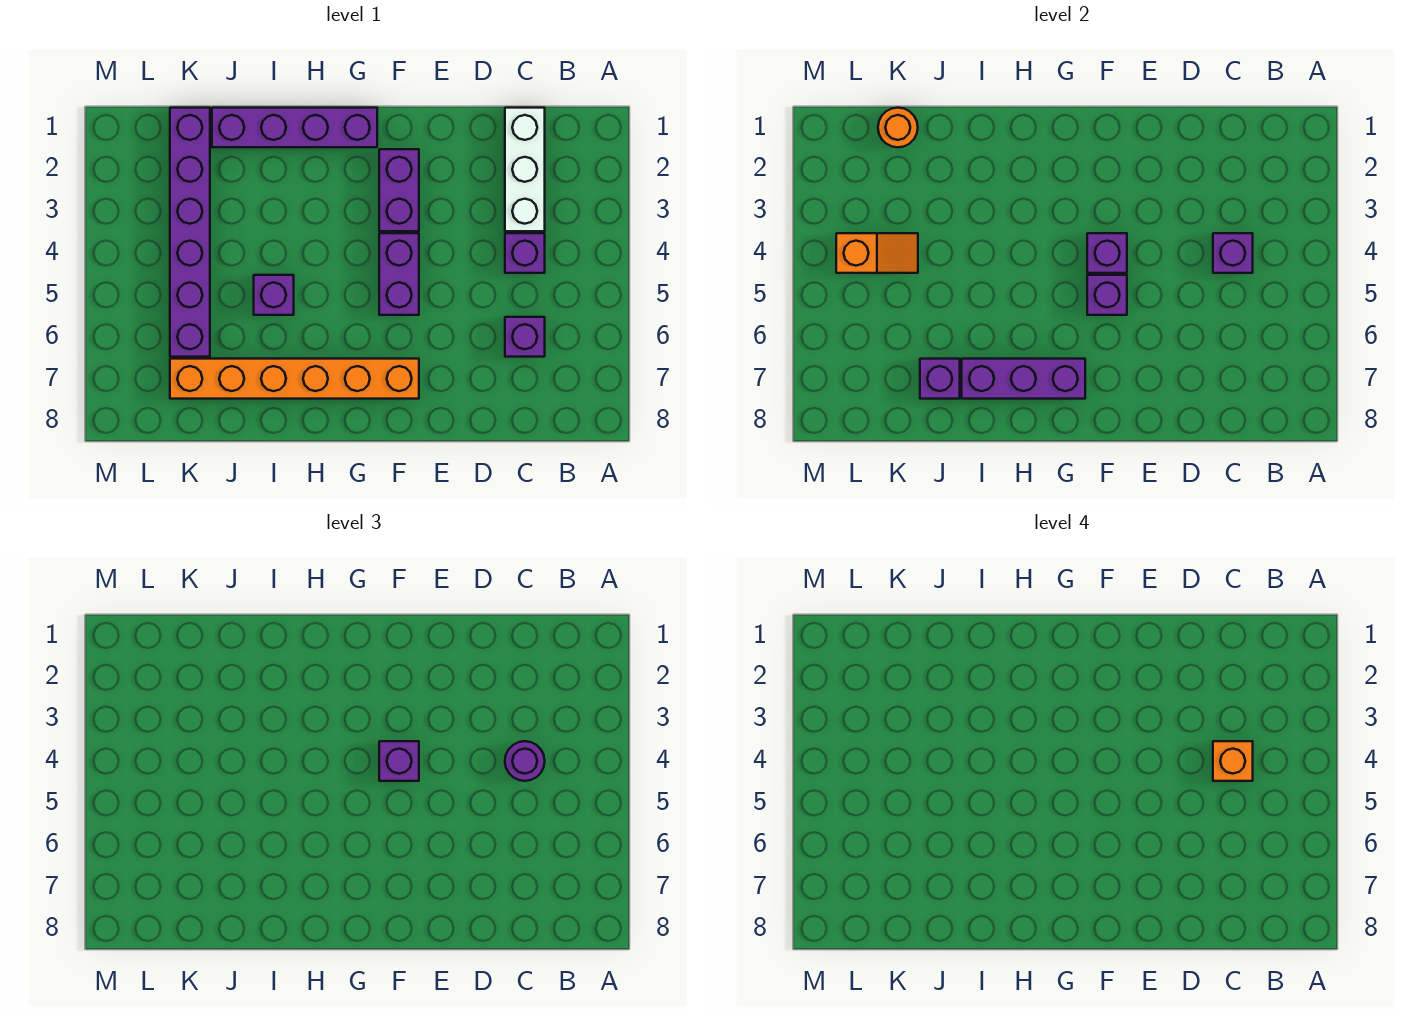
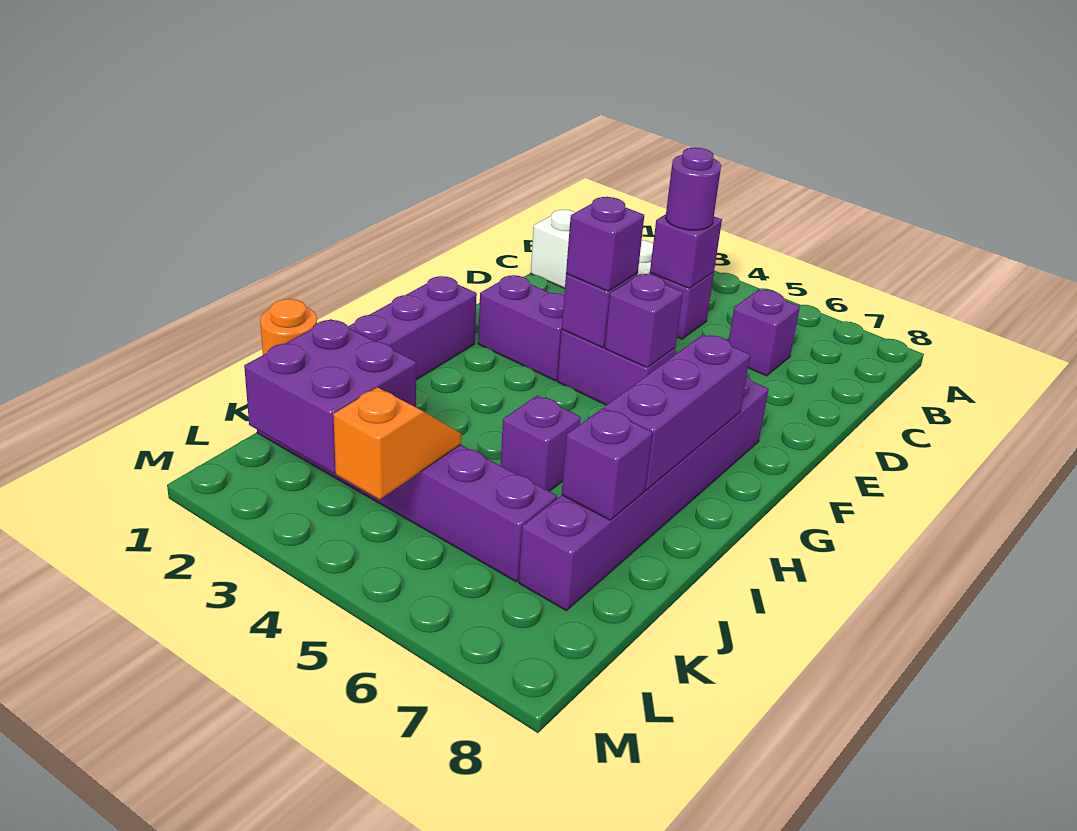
orange brick C4 level 4 -> none
orange brick F7:K7 level 1 -> purple brick F7:K7 level 1
none -> purple brick K2:L3 level 2

